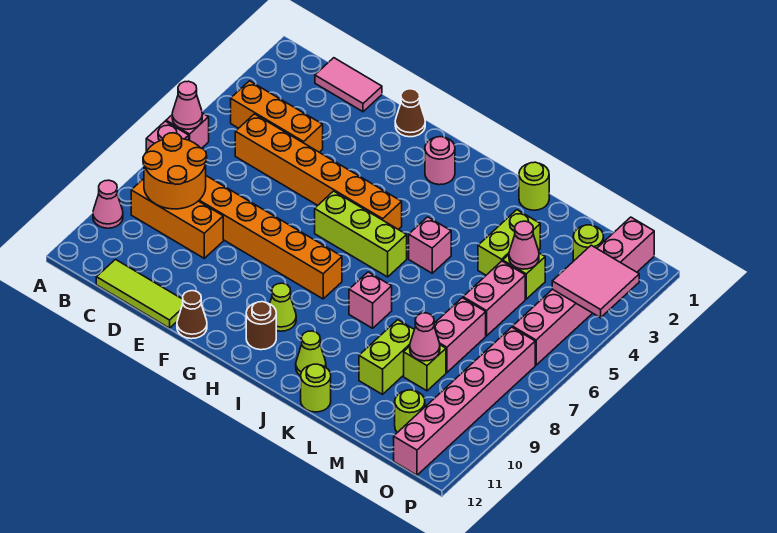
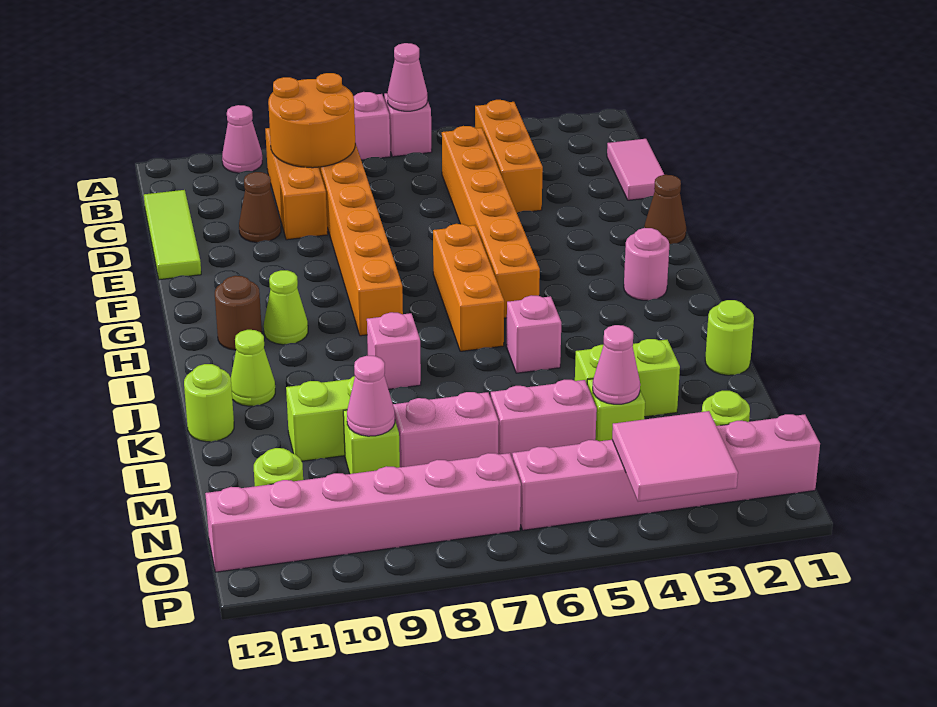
brown cone F12 level 1 -> brown cone D10 level 1
lime brick G6:I6 level 1 -> orange brick G6:I6 level 1

